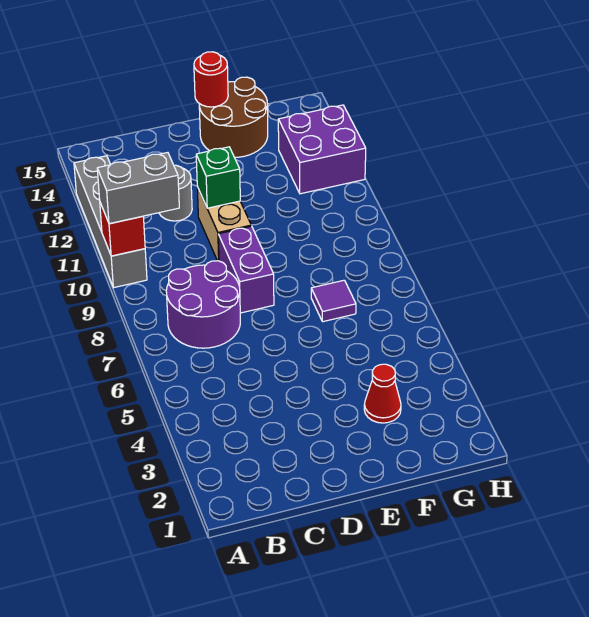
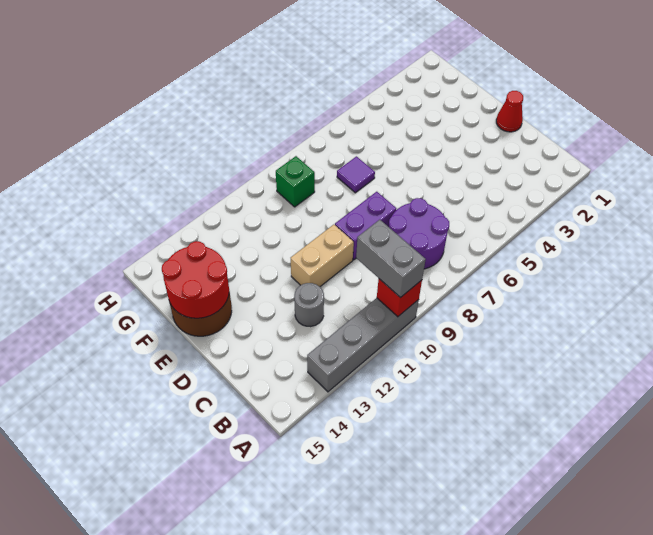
green brick D11 level 2 -> green brick G9 level 1
red round brick E15 level 2 -> red round brick E14:F15 level 2
red cone F3 level 1 -> red cone D1 level 1
purple brick G12:H13 level 1 -> none

